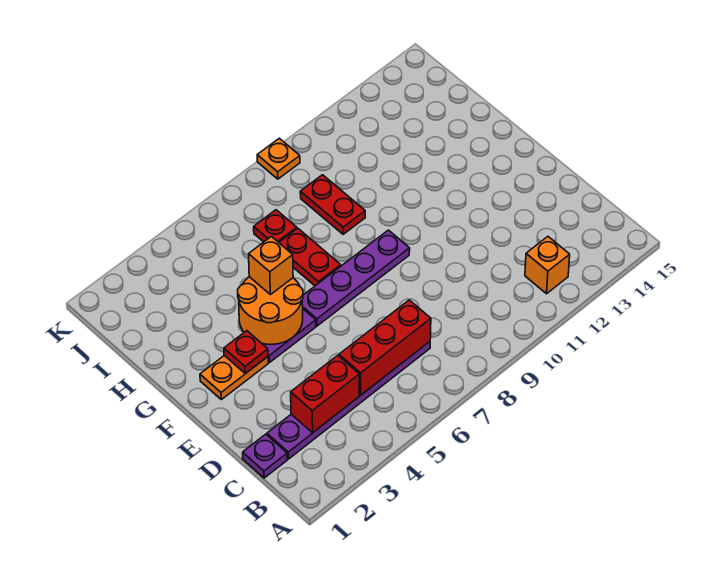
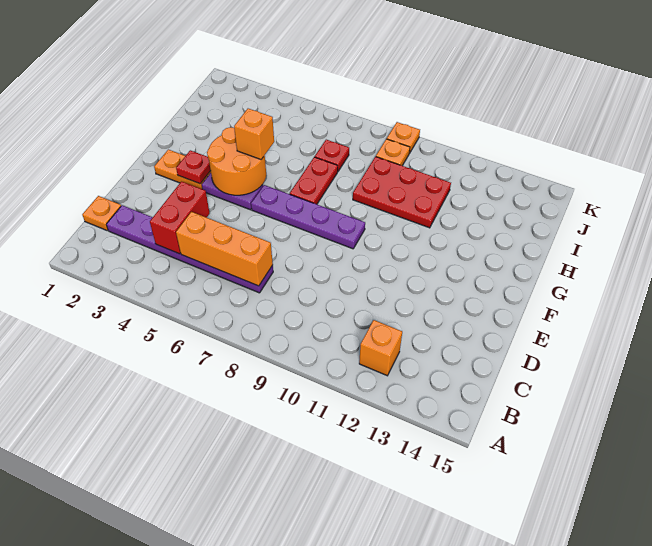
purple plate C1 level 1 -> orange plate C1 level 1
red brick C3:C4 level 2 -> red brick C4:D4 level 2
red brick C5:C7 level 2 -> orange brick C5:C7 level 2
red plate H9:I9 level 1 -> red plate H9:I11 level 1
none -> orange plate J9 level 1

